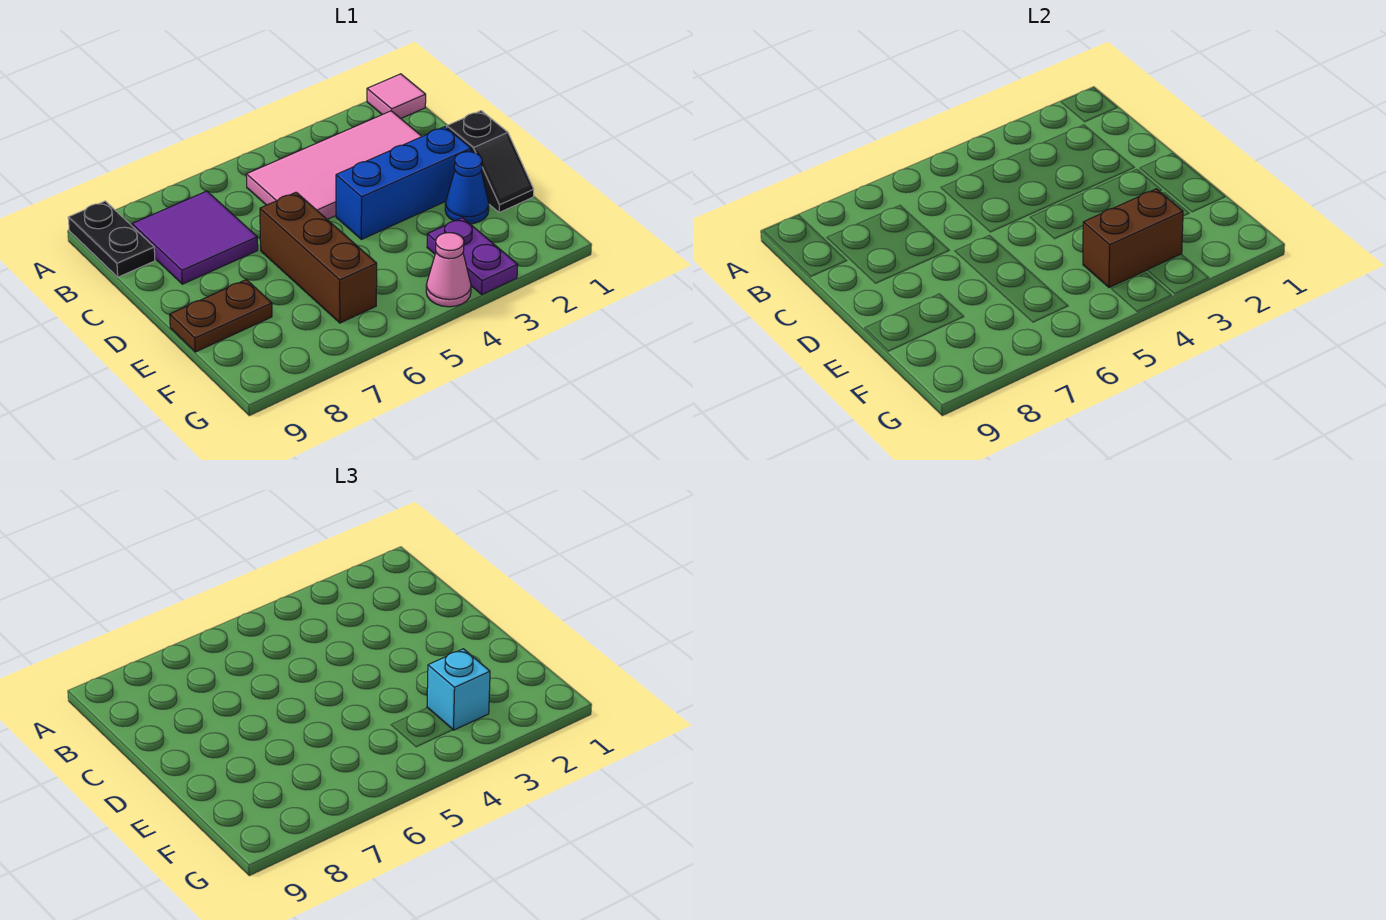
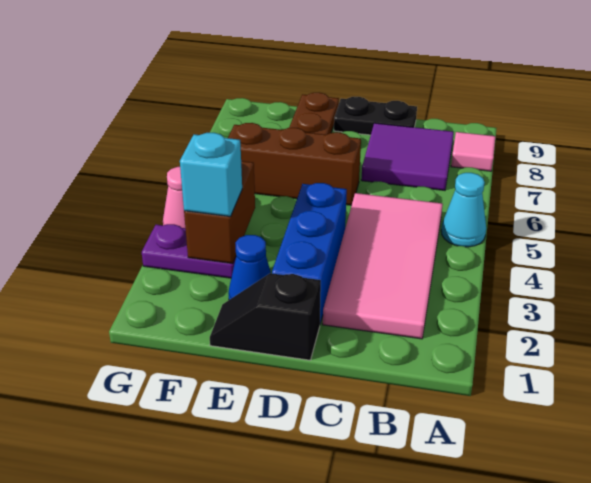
pink tile A1 level 1 -> pink tile A8 level 1
none -> cyan cone A5 level 1
black plate A9:B9 level 1 -> black plate C9:D9 level 1

